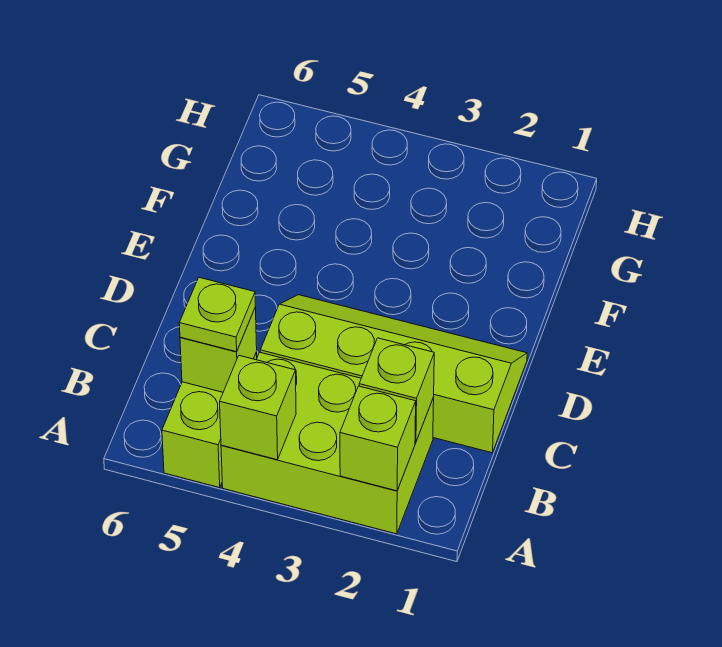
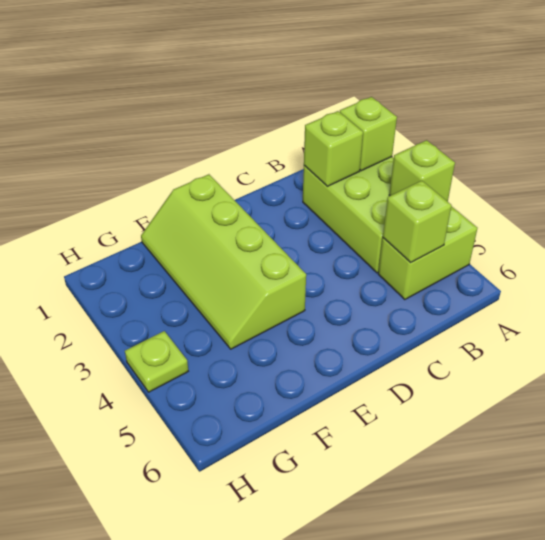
lime plate B5 level 3 -> lime plate H4 level 1
lime slope C1:D4 level 1 top C -> lime slope E1:F4 level 1 top E

